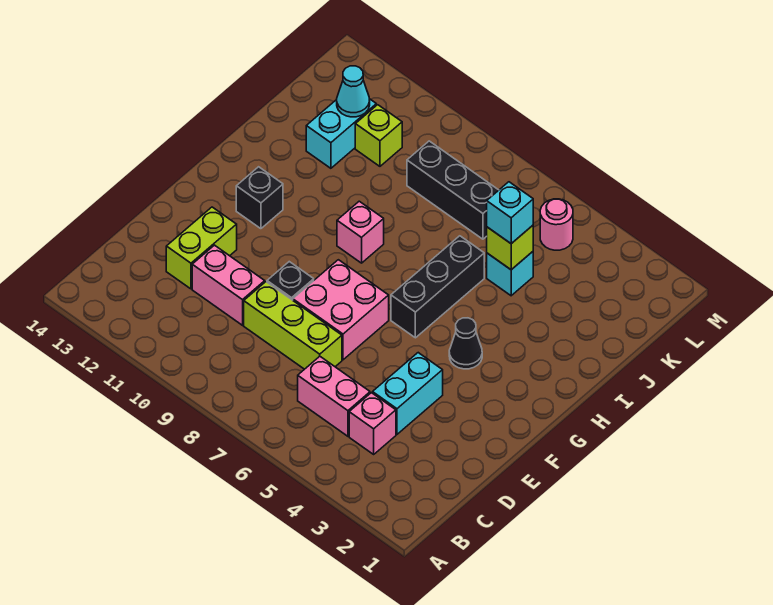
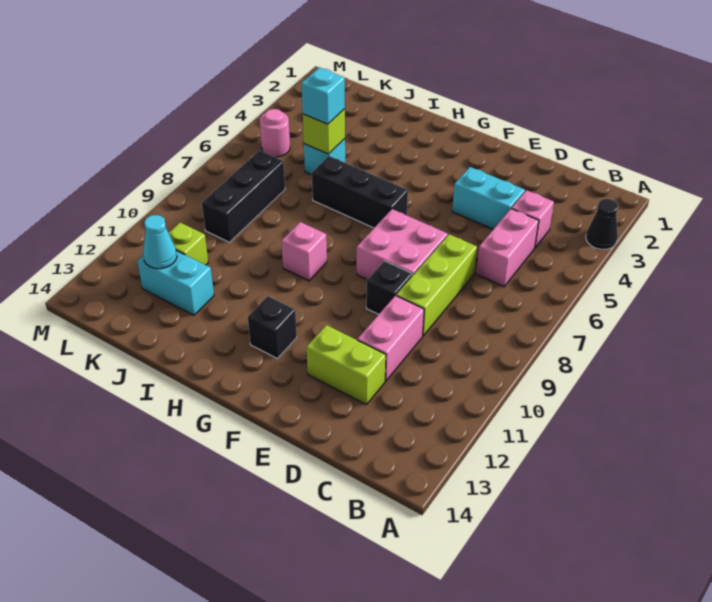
black cone G4 level 1 -> black cone A3 level 1

